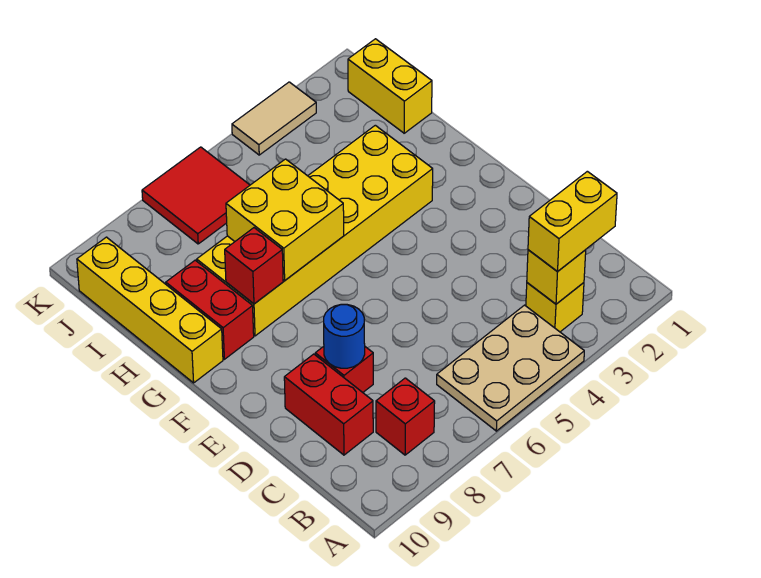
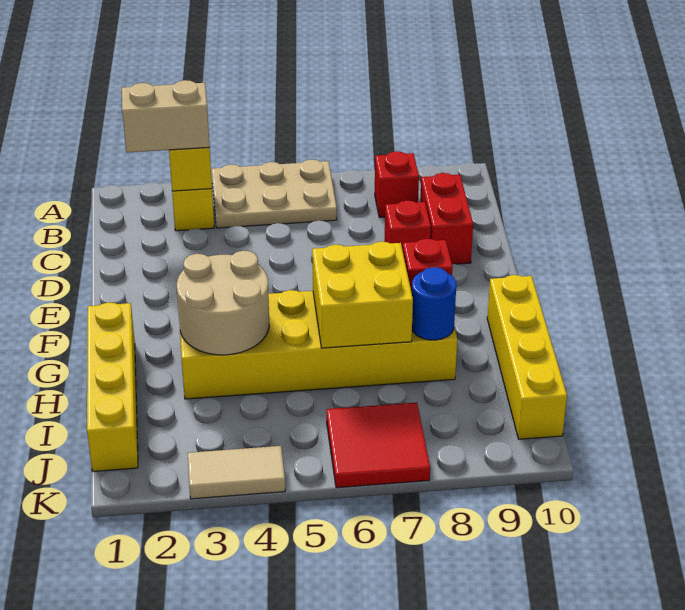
yellow brick B2:B3 level 3 -> tan brick B2:B3 level 3
blue round brick D8 level 2 -> blue round brick H8 level 2
none -> tan round brick G3:H4 level 2
red brick G9:H9 level 1 -> none
yellow brick I1:J1 level 1 -> yellow brick G1:J1 level 1

